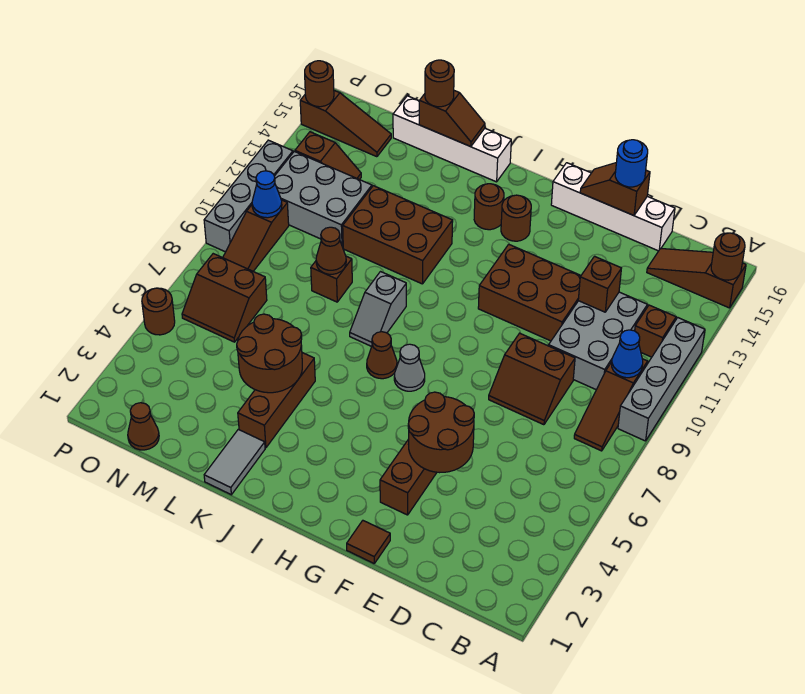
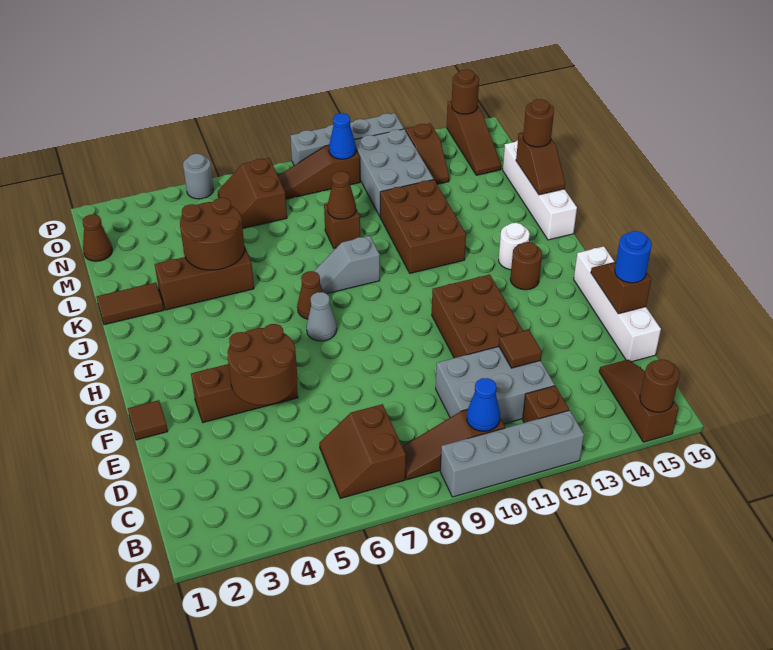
brown slope D8:E9 level 1 top 9 -> brown slope B6:C7 level 1 top 7
brown brick D12 level 2 -> brown tile D12 level 2
brown round brick I14 level 1 -> white round brick I14 level 1
grey tile K1:K2 level 1 -> brown tile K1:K2 level 1
brown round brick P5 level 1 -> grey round brick P5 level 1

